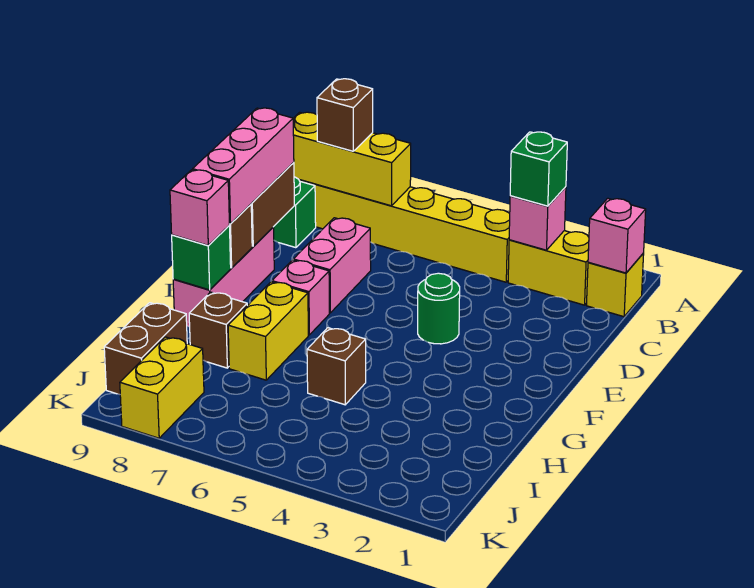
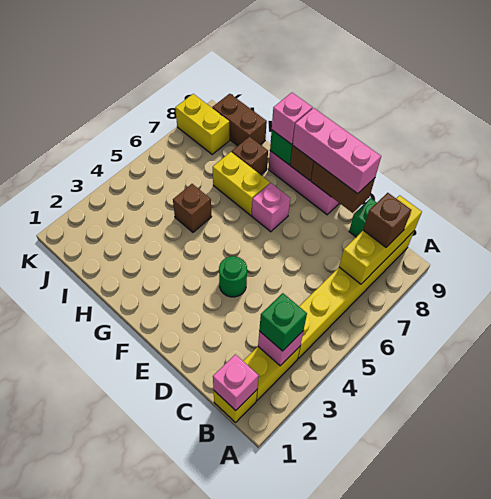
pink brick D7:E7 level 1 -> none

